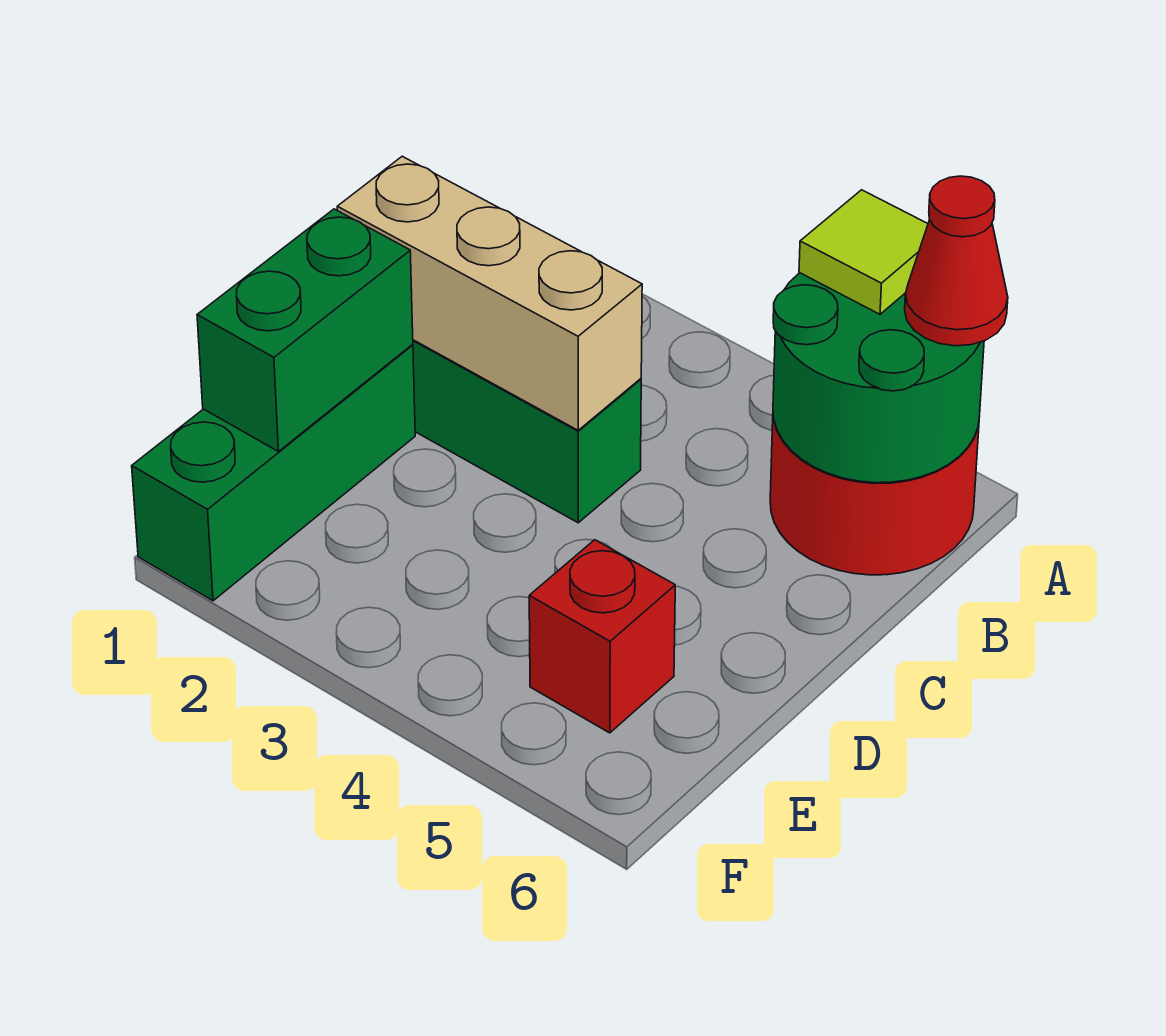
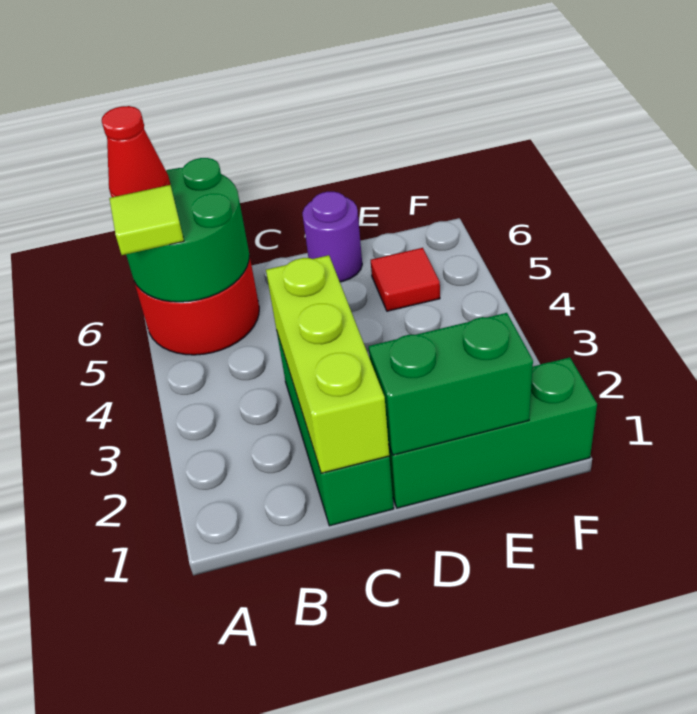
tan brick C1:C3 level 2 -> lime brick C1:C3 level 2
none -> purple round brick D6 level 1
red brick E5 level 1 -> red tile E5 level 1

